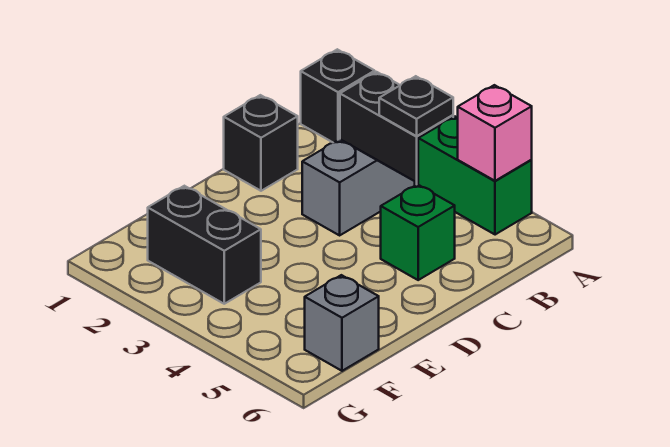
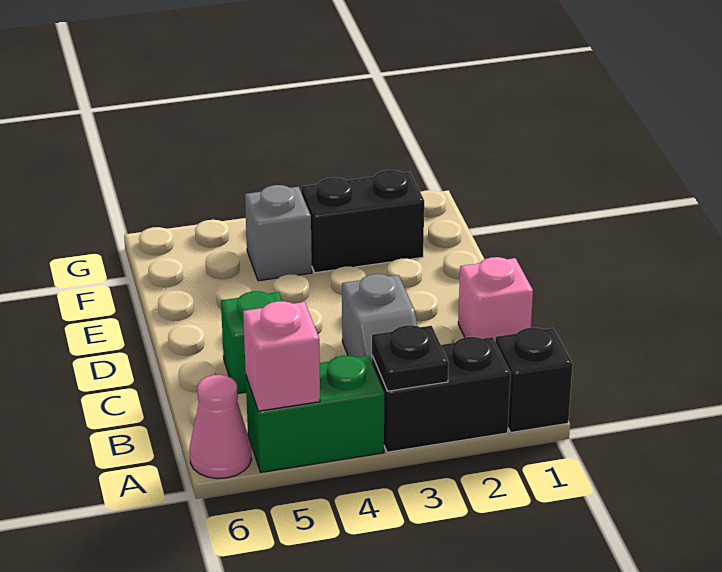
none -> pink cone A6 level 1
black brick C1 level 1 -> pink brick C1 level 1
grey brick F6 level 1 -> grey brick F4 level 1

